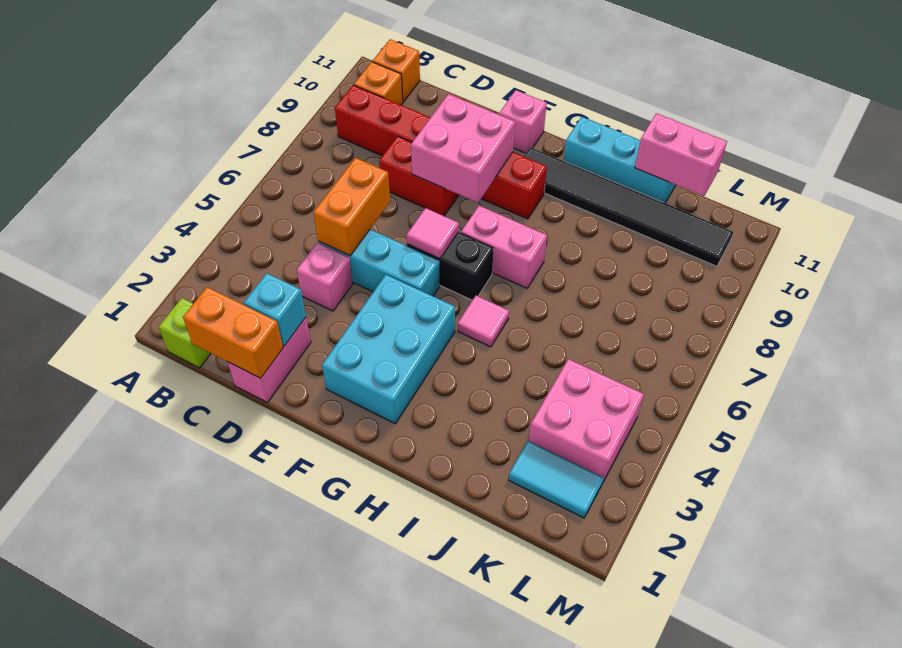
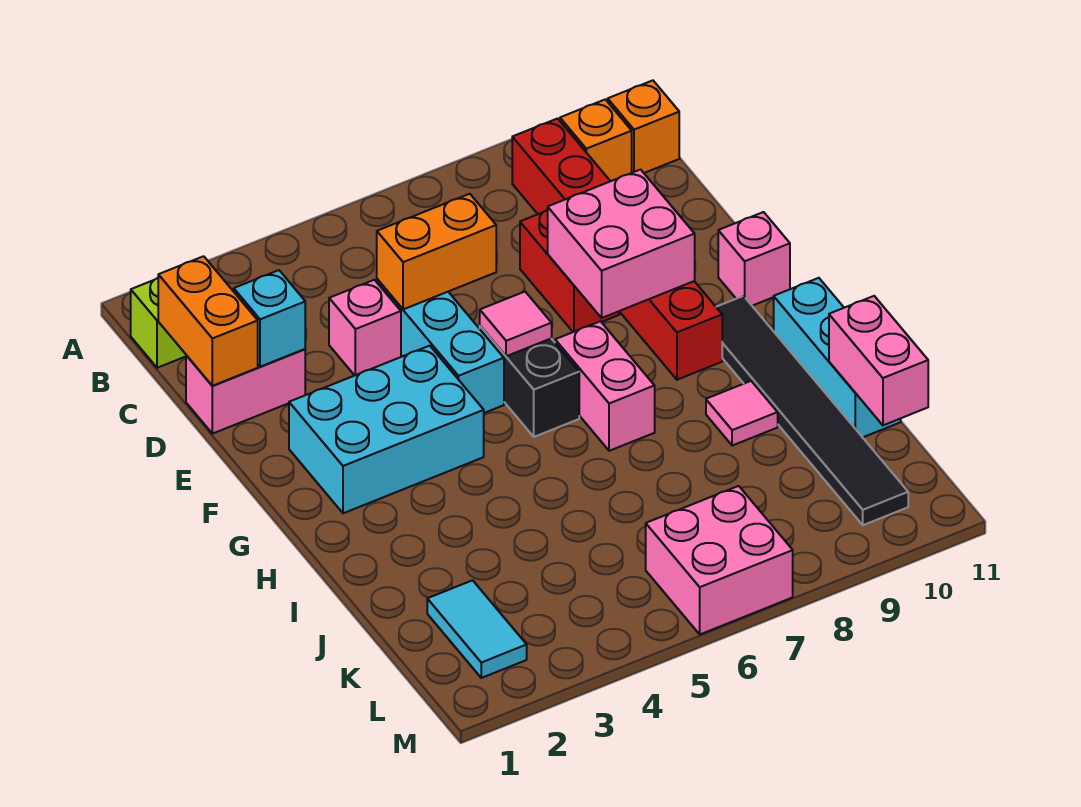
pink tile H5 level 1 -> pink tile I9 level 1
pink brick K3:L4 level 1 -> pink brick L6:M7 level 1

